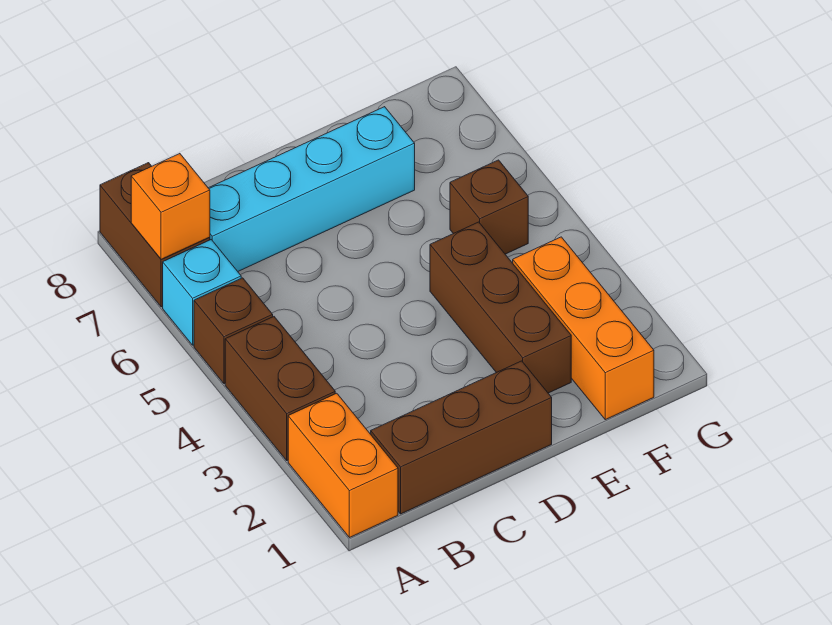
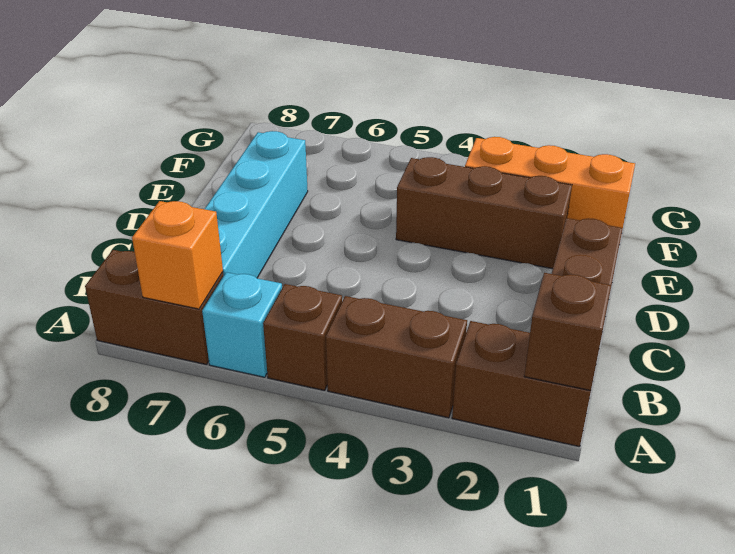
orange brick A1:A2 level 1 -> brown brick A1:A2 level 1
brown brick F5 level 1 -> brown brick A1 level 2

